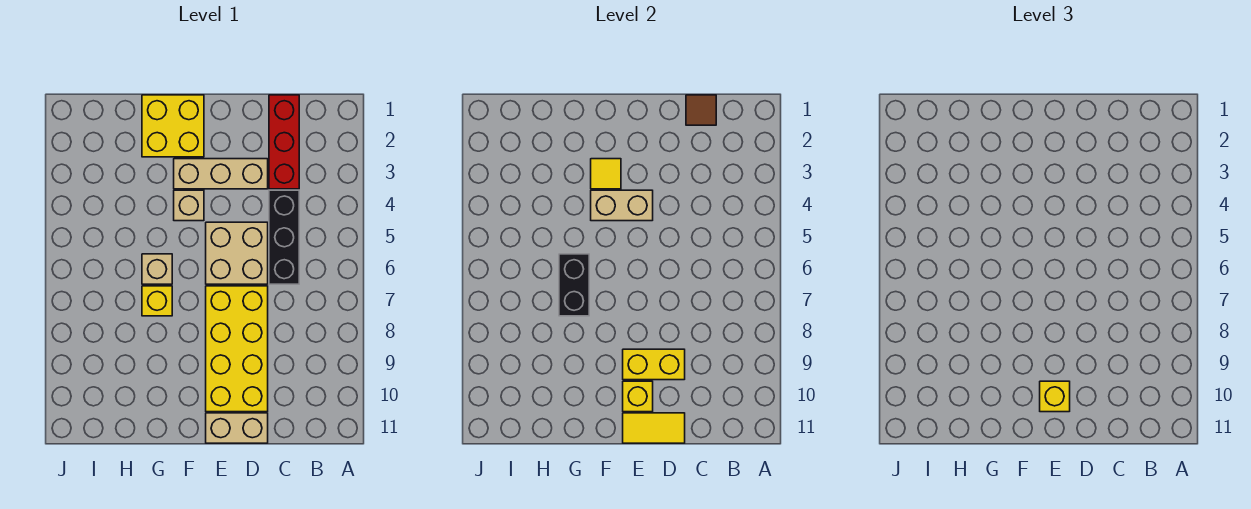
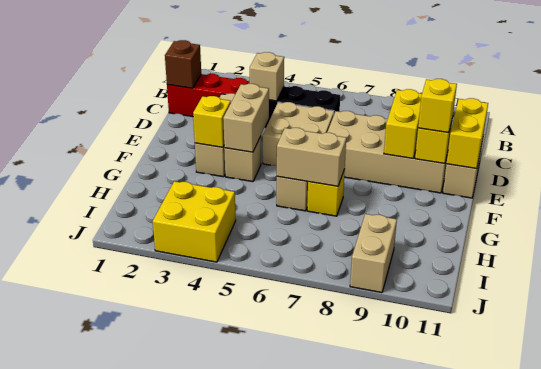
brown tile C1 level 2 -> brown brick C1 level 2
none -> tan brick C4 level 2
yellow brick D7:E10 level 1 -> tan brick D7:E10 level 1
yellow tile D11:E11 level 2 -> yellow brick D11:E11 level 2
yellow brick F1:G2 level 1 -> yellow brick I3:J4 level 1
yellow tile F3 level 2 -> yellow brick F3 level 2
black brick G6:G7 level 2 -> tan brick G6:G7 level 2
none -> tan brick I9:J9 level 1

